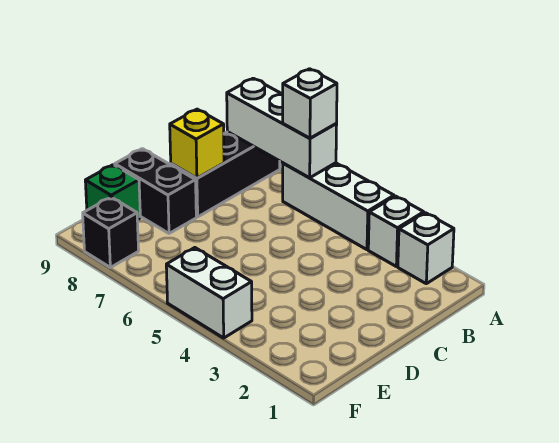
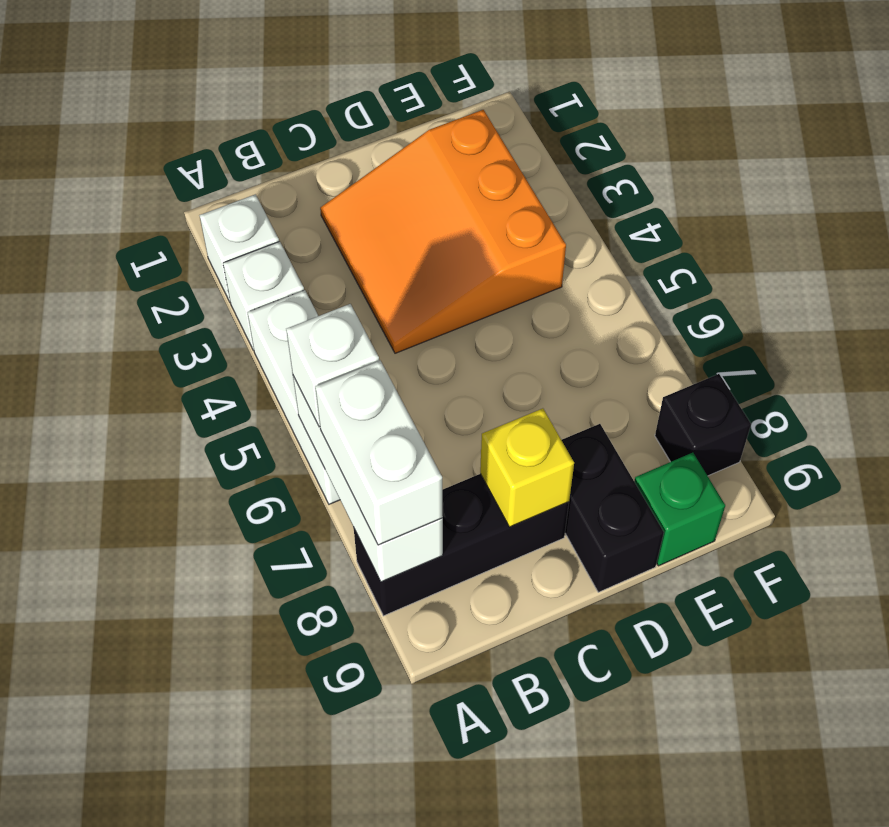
none -> orange slope C2:E4 level 1 top E
white brick F4:F5 level 1 -> white brick A7:A8 level 3

